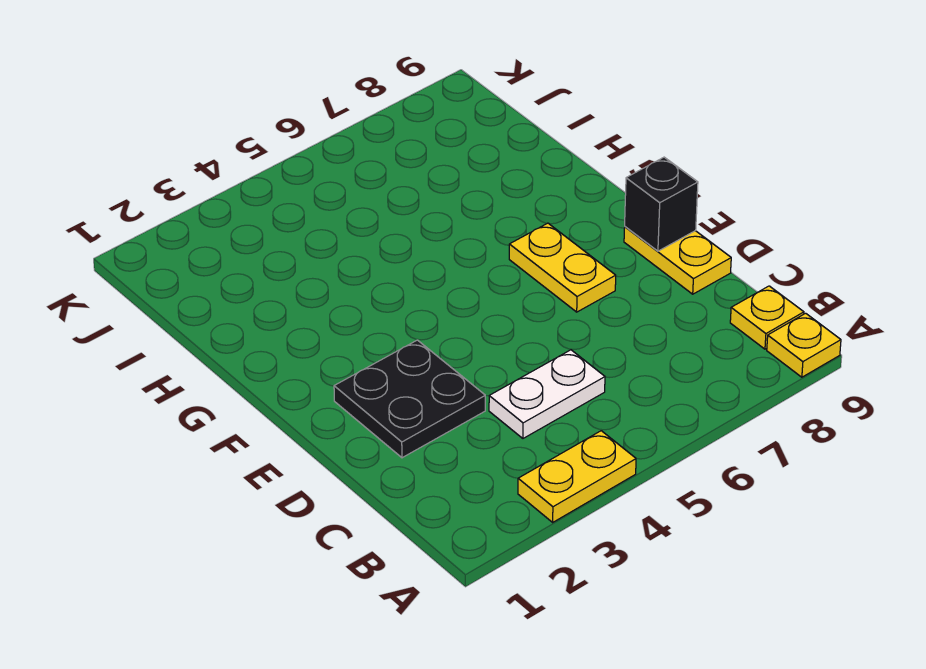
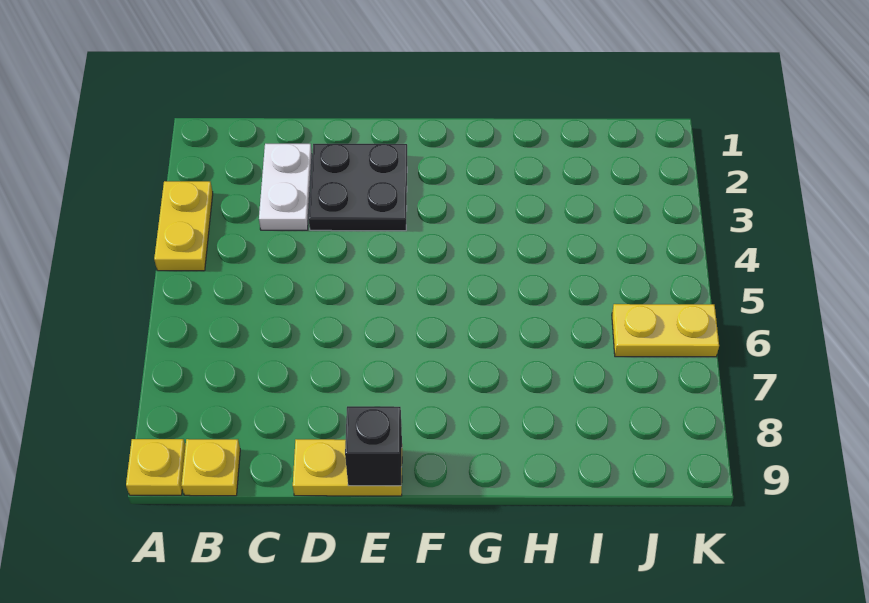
white plate C4:C5 level 1 -> white plate C2:C3 level 1
yellow plate E7:F7 level 1 -> yellow plate J6:K6 level 1

